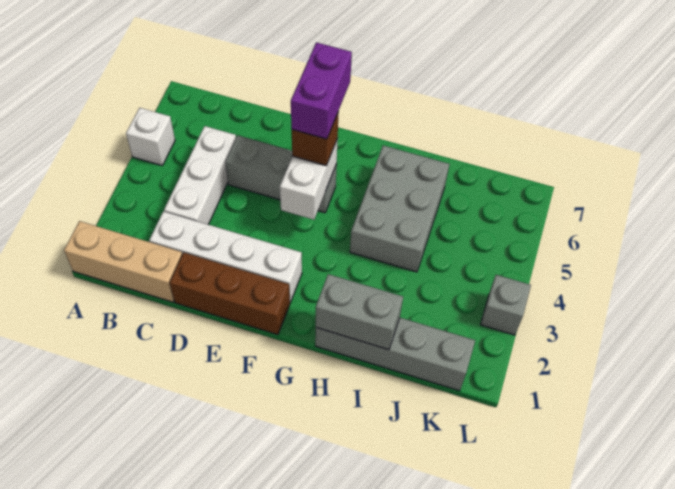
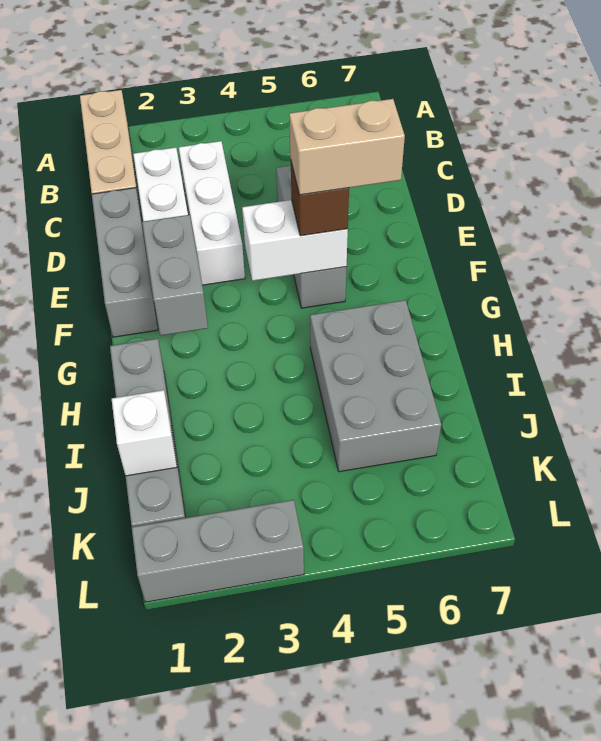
white brick A5 level 1 -> white brick J1 level 2
white brick C3:C5 level 1 -> white brick C3:E3 level 1
brown brick D1:F1 level 1 -> grey brick D1:F1 level 1
purple brick F5:F6 level 4 -> tan brick F5:F6 level 4
grey brick H1:I1 level 2 -> grey brick F2:G2 level 2
grey brick H4:I6 level 1 -> grey brick H5:J6 level 1
grey brick L3 level 1 -> grey brick L1:L3 level 1

